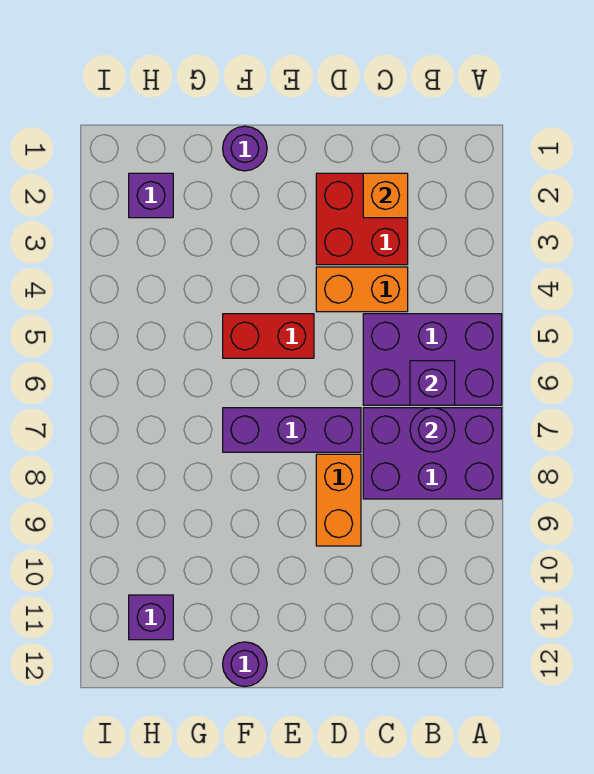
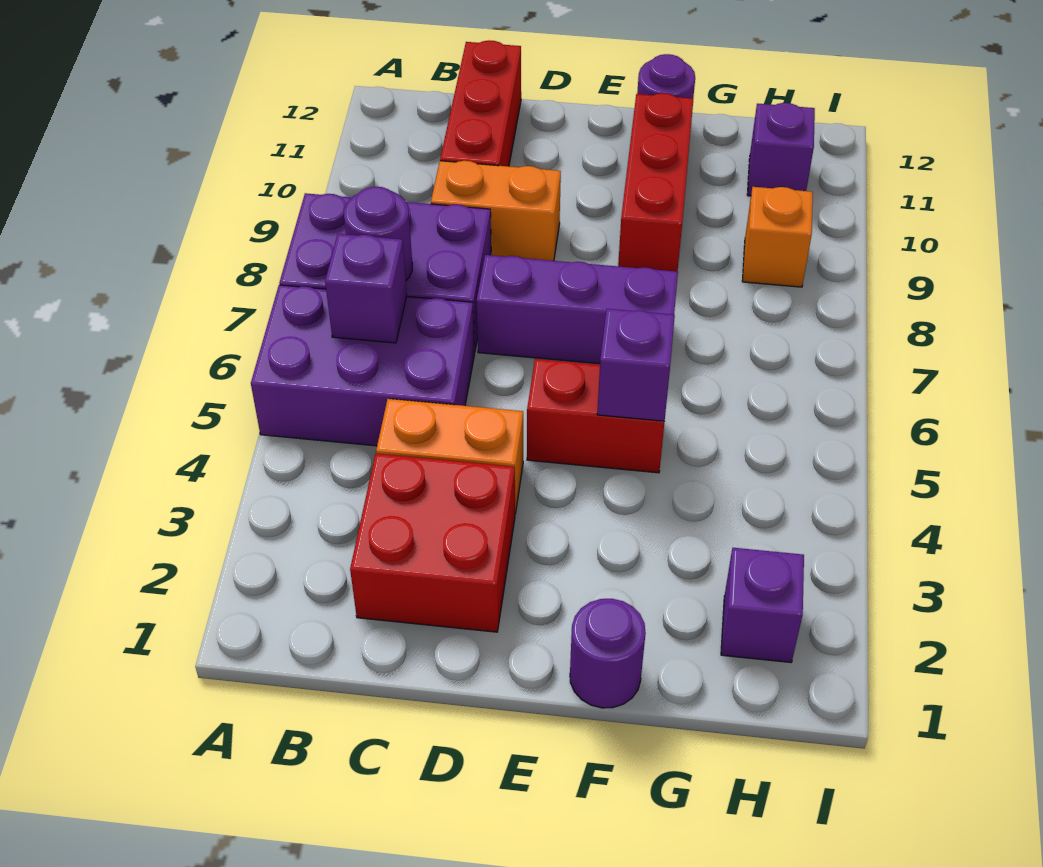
orange brick C2 level 2 -> orange brick H9 level 1
none -> red brick C10:C12 level 1
orange brick D8:D9 level 1 -> orange brick C9:D9 level 1
none -> purple brick F5 level 2
none -> red brick F9:F11 level 1

